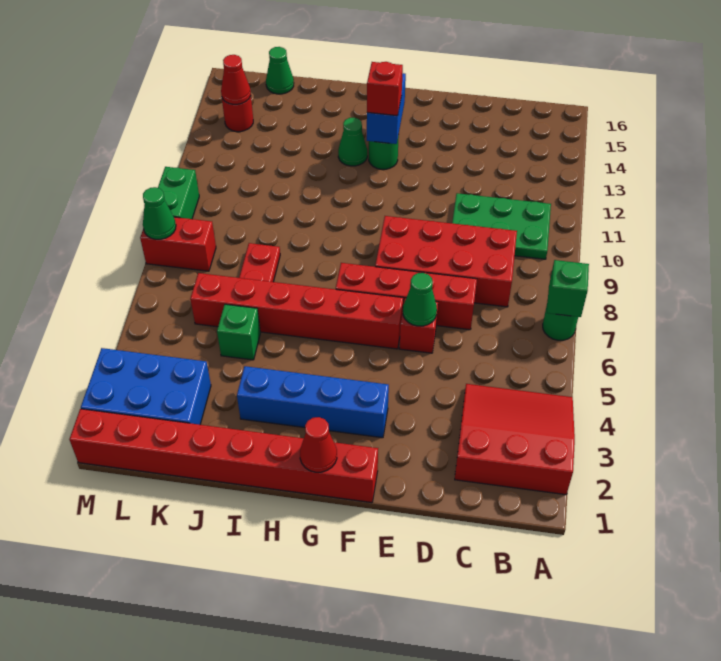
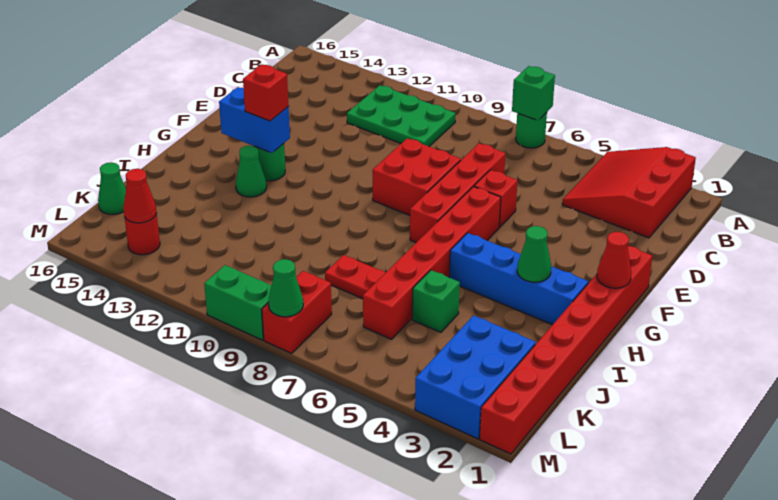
green plate B10:D11 level 1 -> green plate B10:C12 level 1
red brick C8:F9 level 1 -> red brick E8:F9 level 1
green cone E6 level 2 -> green cone H3 level 2
blue brick F3:I3 level 1 -> blue brick H2:H5 level 1

